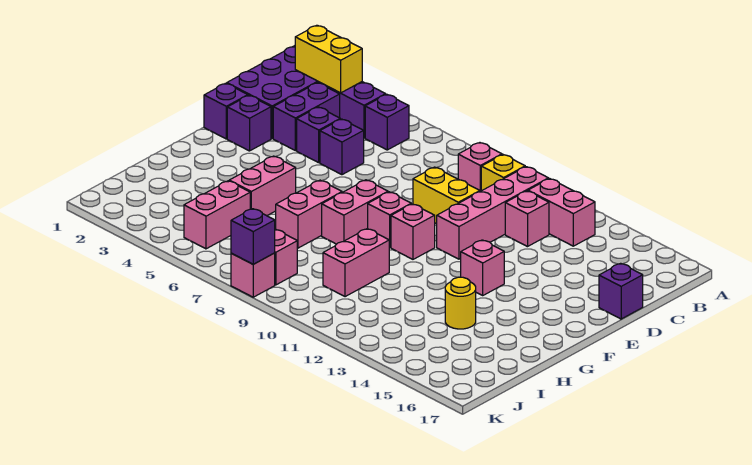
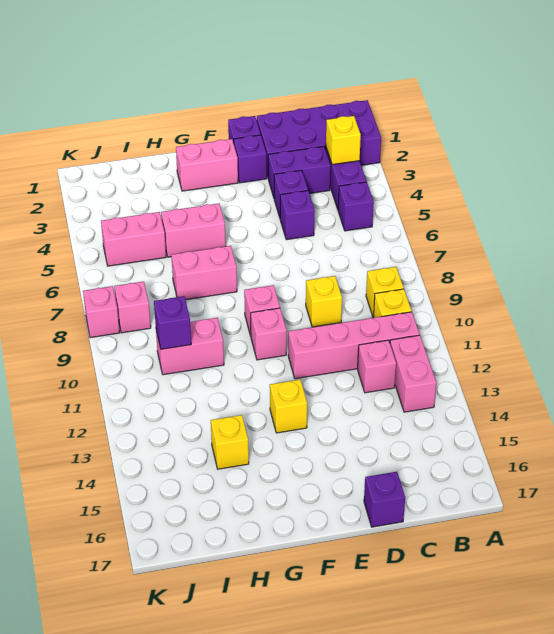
yellow brick B2:B3 level 2 -> yellow brick B3 level 2
pink brick B9 level 1 -> yellow brick B9 level 1
yellow brick D9:D10 level 1 -> yellow brick D9 level 1
pink brick F8:G8 level 1 -> pink brick F2:G2 level 1
pink brick F13 level 1 -> yellow brick F13 level 1
yellow round brick H14 level 1 -> yellow brick H14 level 1
purple brick K8 level 2 -> purple brick I10 level 2

